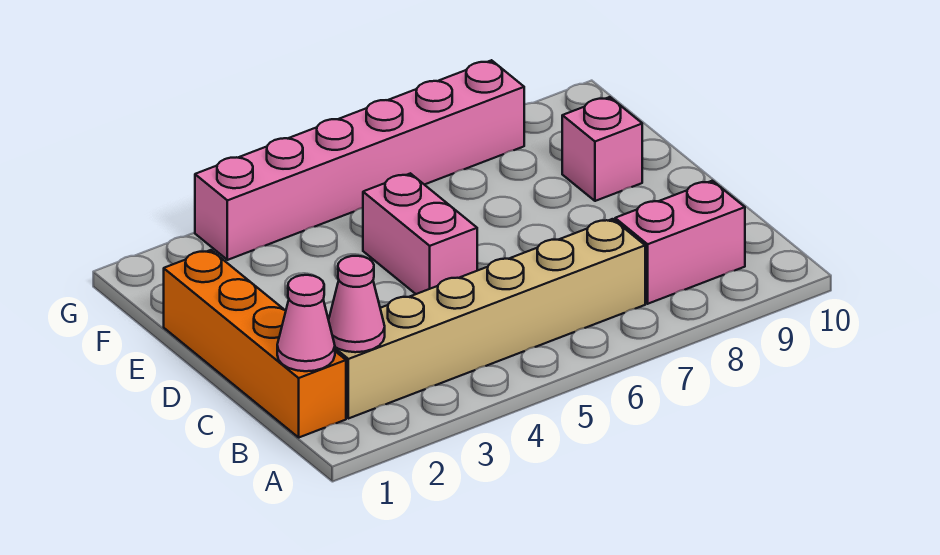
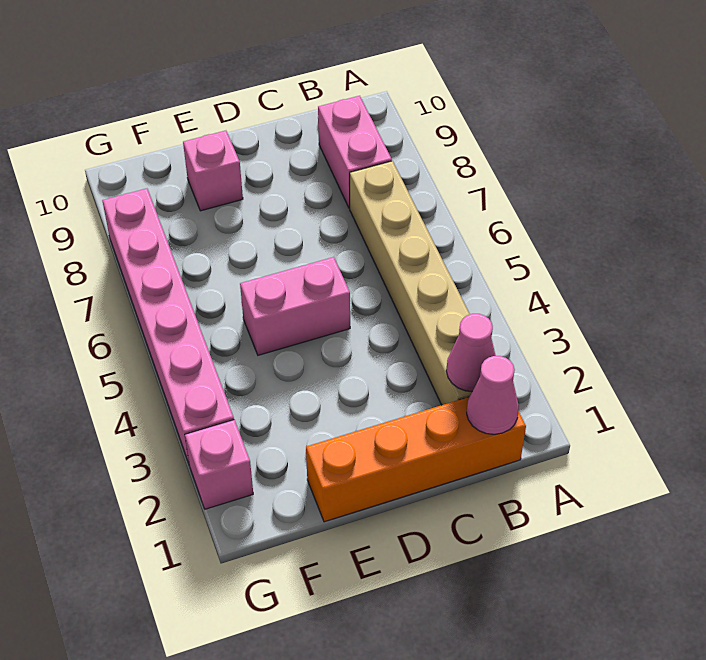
none -> pink brick G2 level 1

